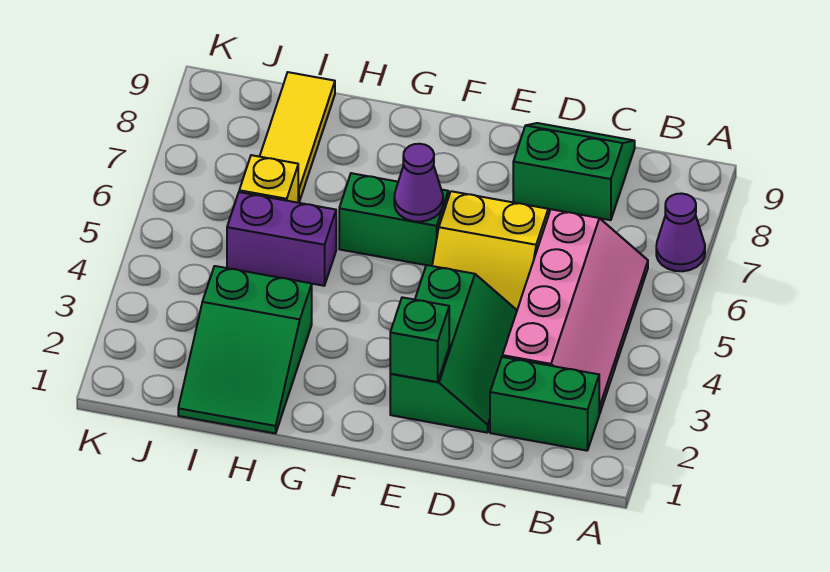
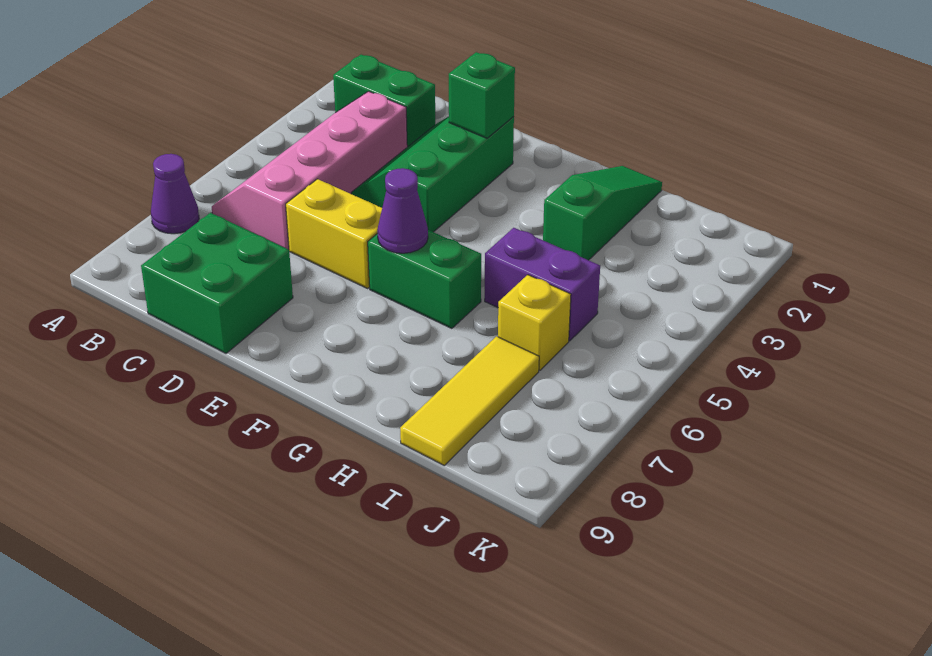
green slope C8:D9 level 1 top 8 -> green brick C8:D9 level 1
green slope H1:I3 level 1 top 3 -> green slope H1:H3 level 1 top 3

